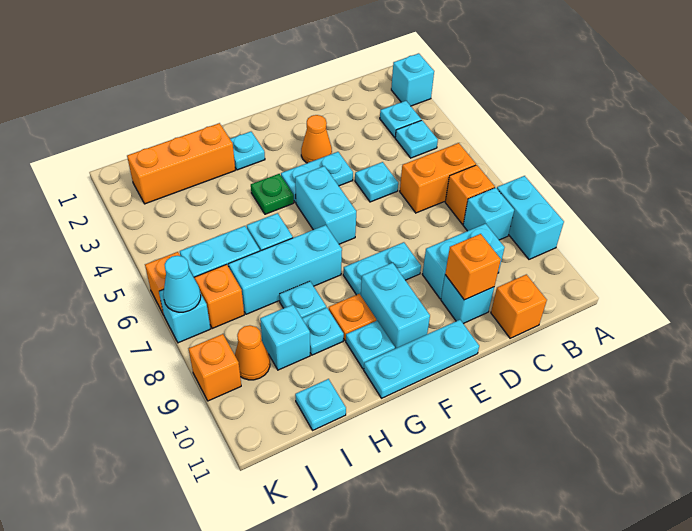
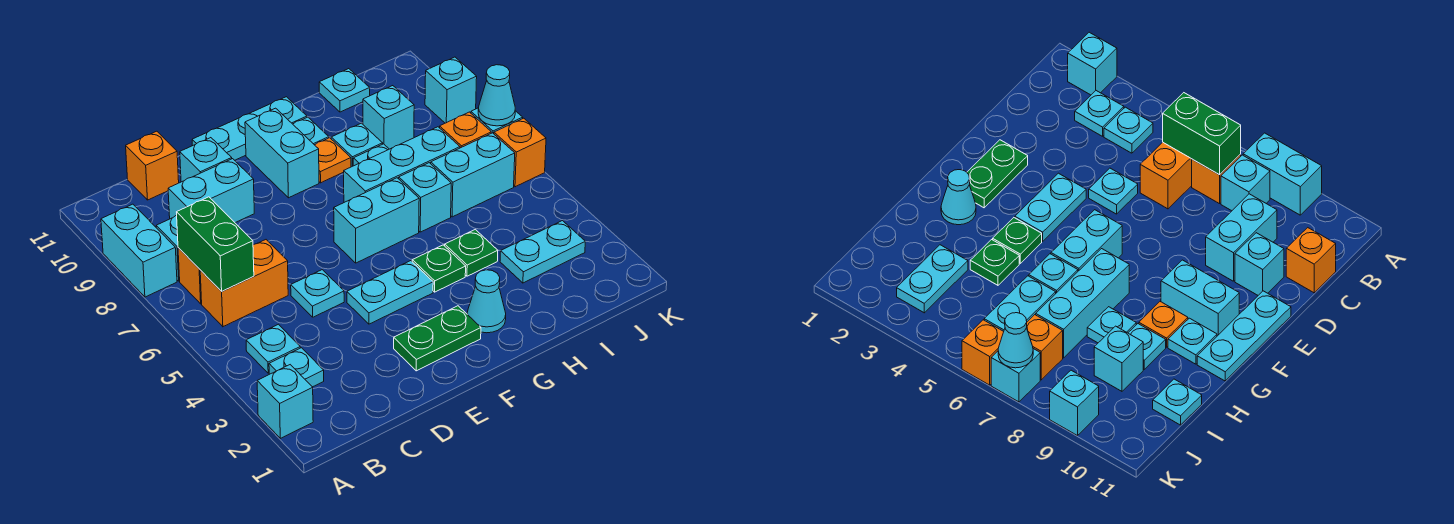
none -> green brick B6:B7 level 2
orange brick D10 level 2 -> none
none -> green plate E2:F2 level 1
orange cone E3 level 1 -> none
cyan plate E8:F8 level 1 -> cyan plate I3:J3 level 1
cyan brick F5:F6 level 1 -> cyan brick F6:G6 level 1
cyan plate G2 level 1 -> cyan cone G2 level 1
orange brick H2:J2 level 1 -> none
none -> green plate H4 level 1
orange cone J9 level 1 -> none
orange brick K9 level 1 -> cyan brick K9 level 1

